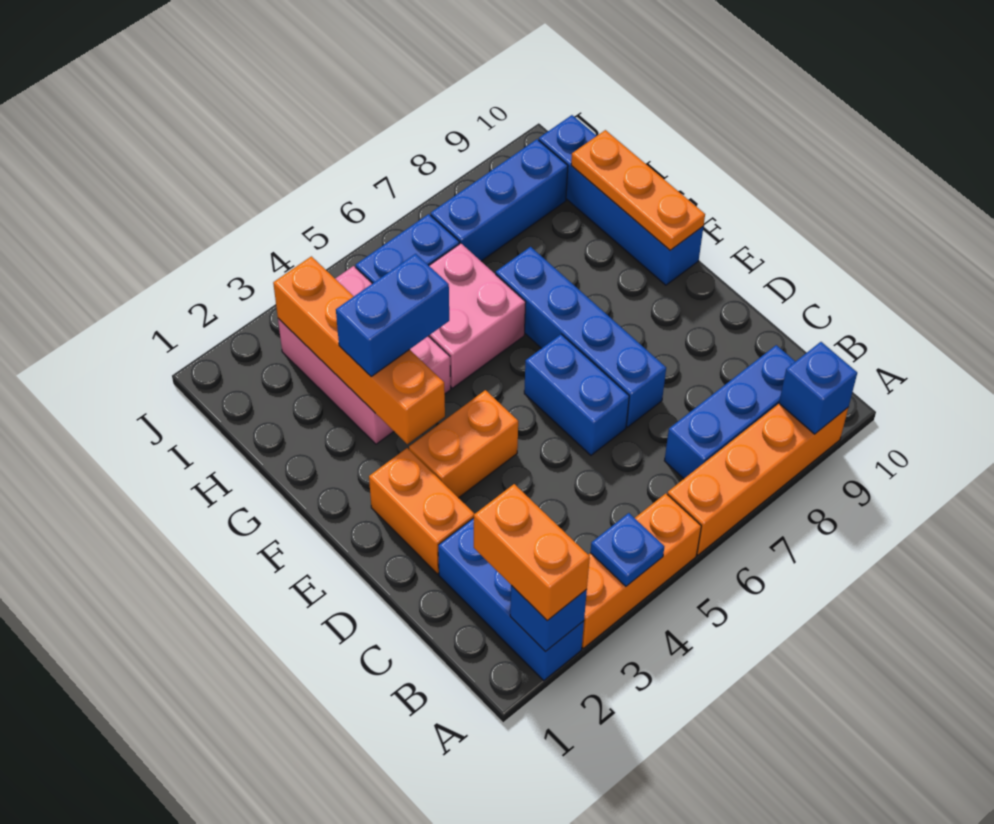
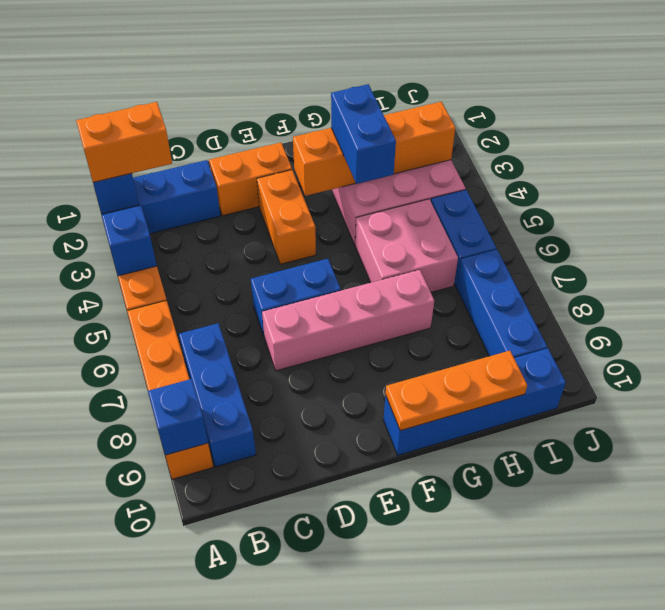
blue plate A4 level 2 -> blue brick A4 level 2
blue brick D7:G7 level 1 -> pink brick D7:G7 level 1

